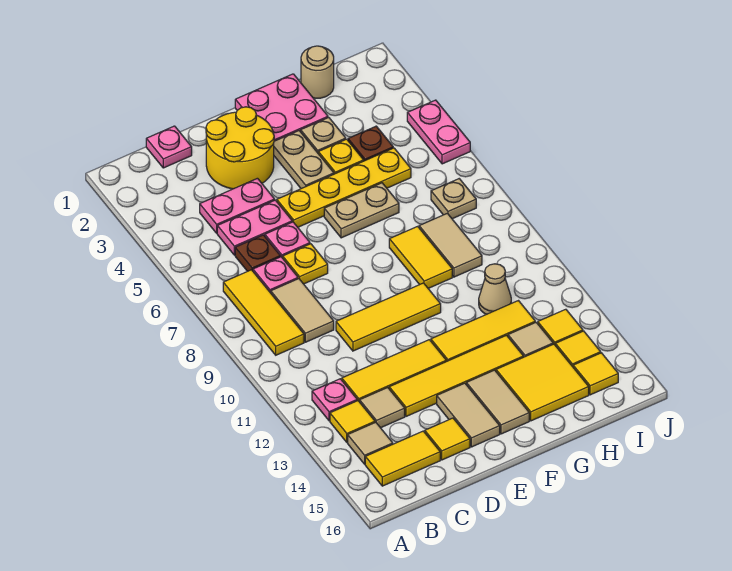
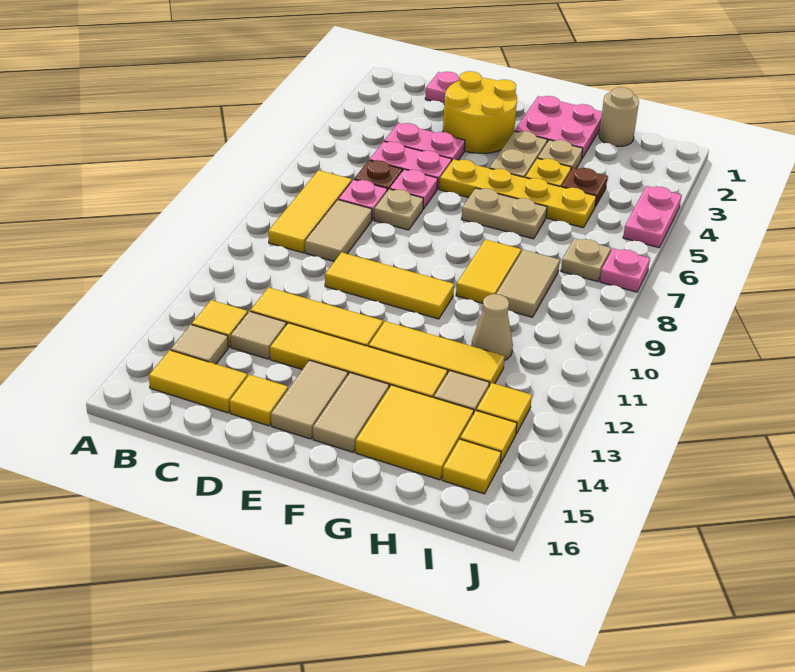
pink plate B12 level 1 -> pink plate J7 level 1
yellow plate D7 level 1 -> tan plate D7 level 1

